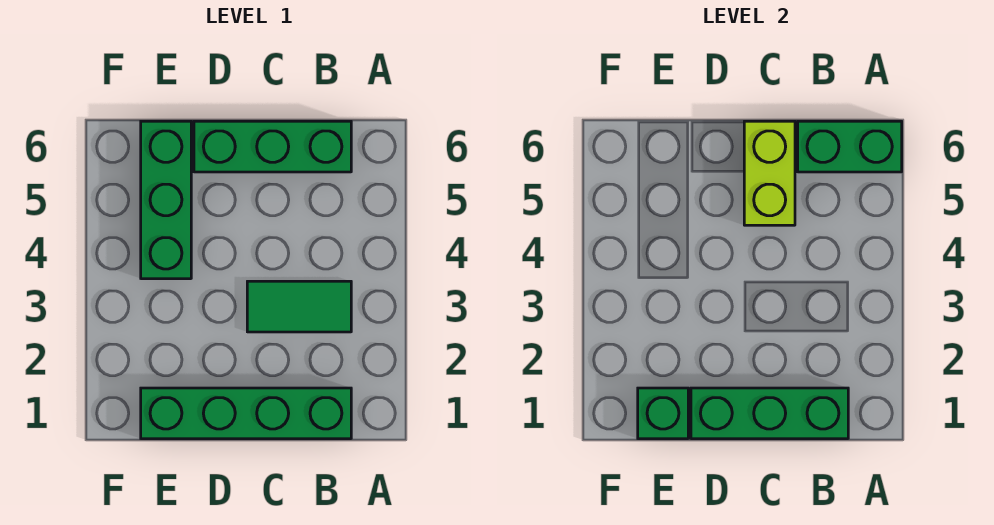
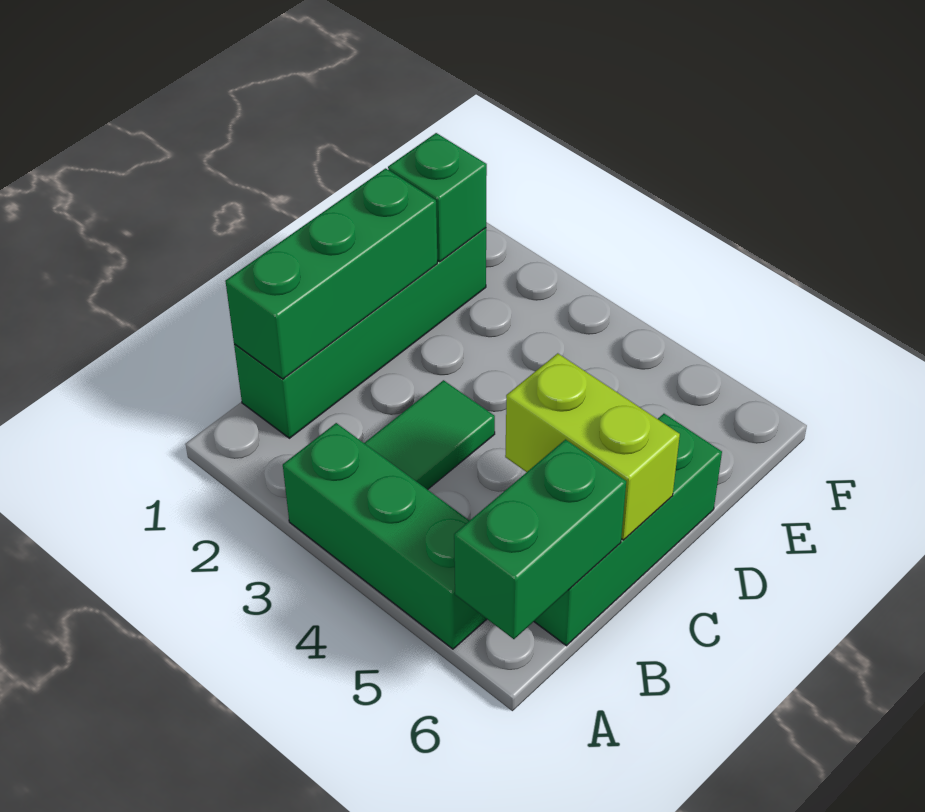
green brick E4:E6 level 1 -> green brick A3:A5 level 1

